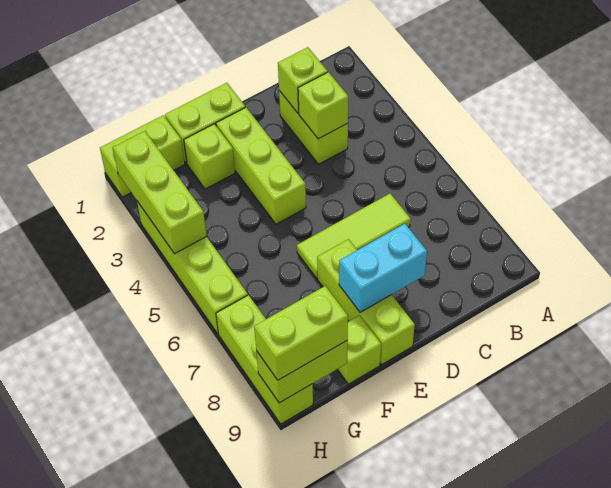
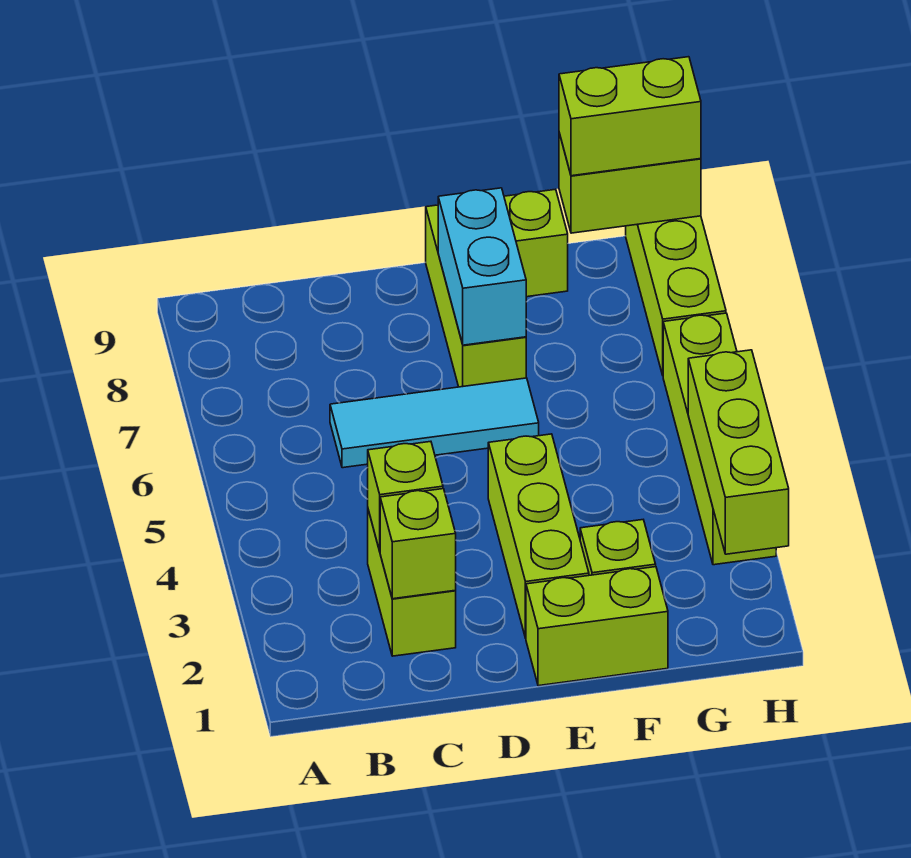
lime tile C6:E6 level 1 -> cyan tile C6:E6 level 1
cyan brick D8:E8 level 2 -> cyan brick E7:E8 level 2
lime brick G1:H1 level 1 -> none

